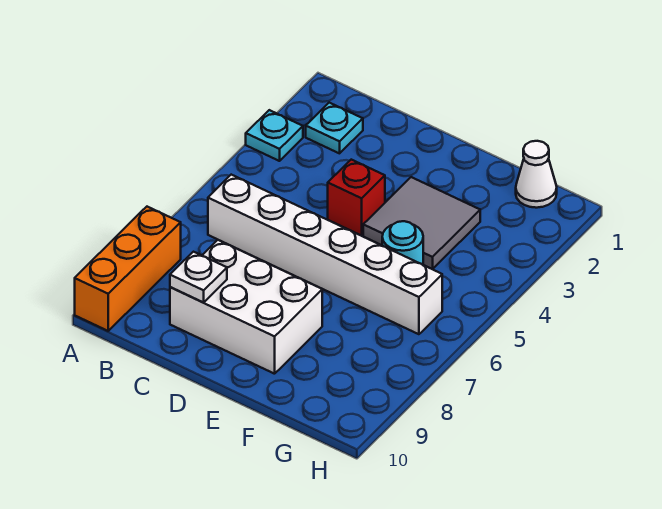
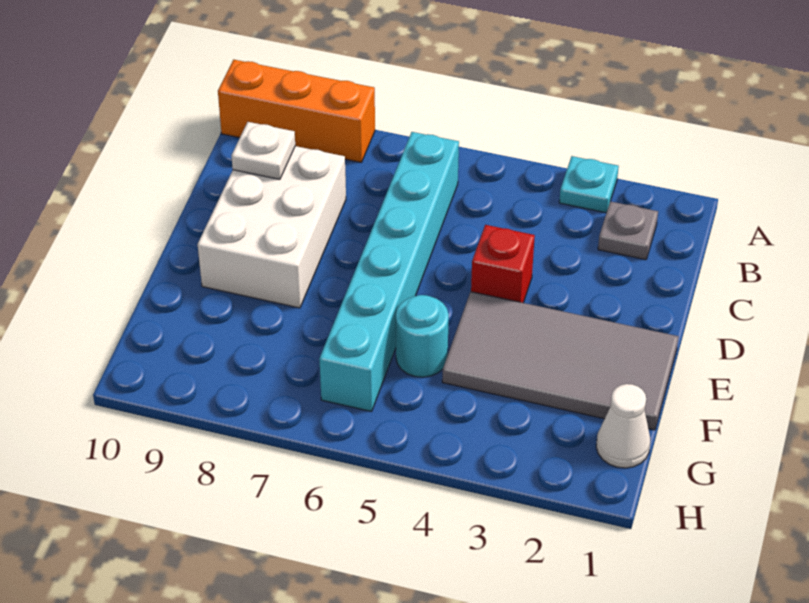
cyan plate B2 level 1 -> grey plate B2 level 1
white brick B6:G6 level 1 -> cyan brick B6:G6 level 1
grey tile E3:F4 level 1 -> grey tile E1:F4 level 1

